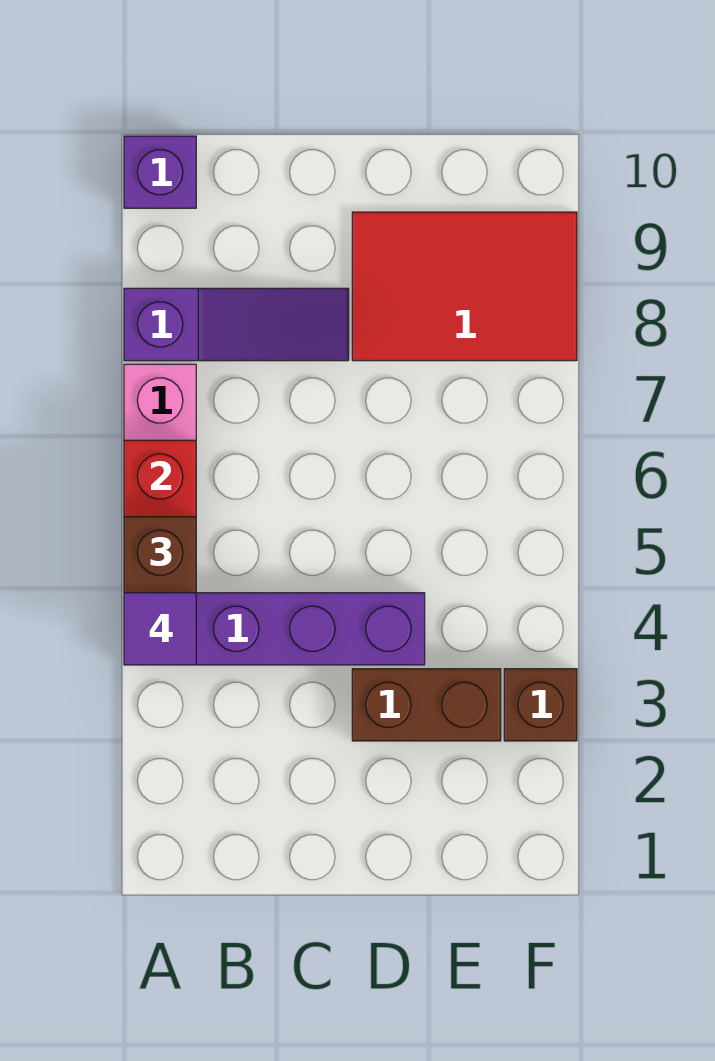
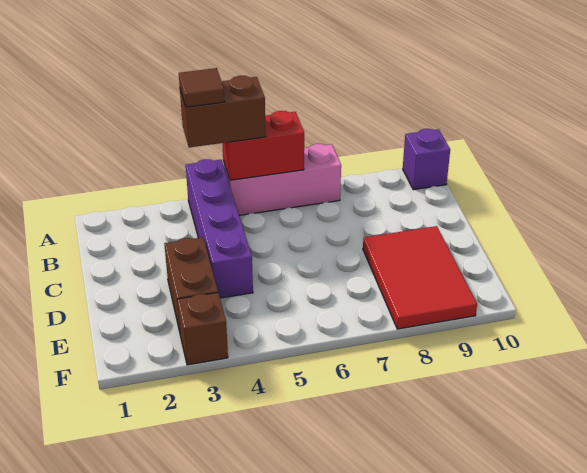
purple tile A4 level 4 -> brown tile A4 level 4
purple slope A8:C8 level 1 top A -> none

